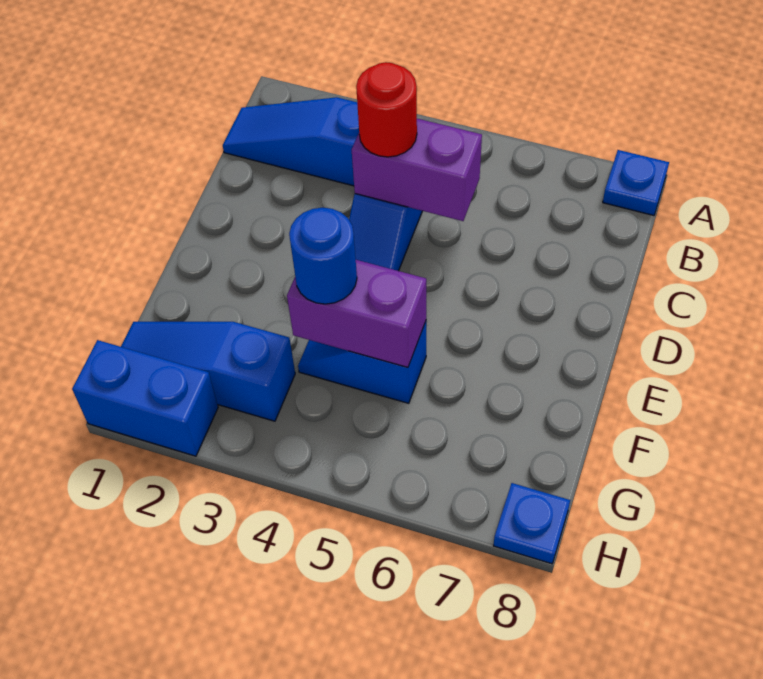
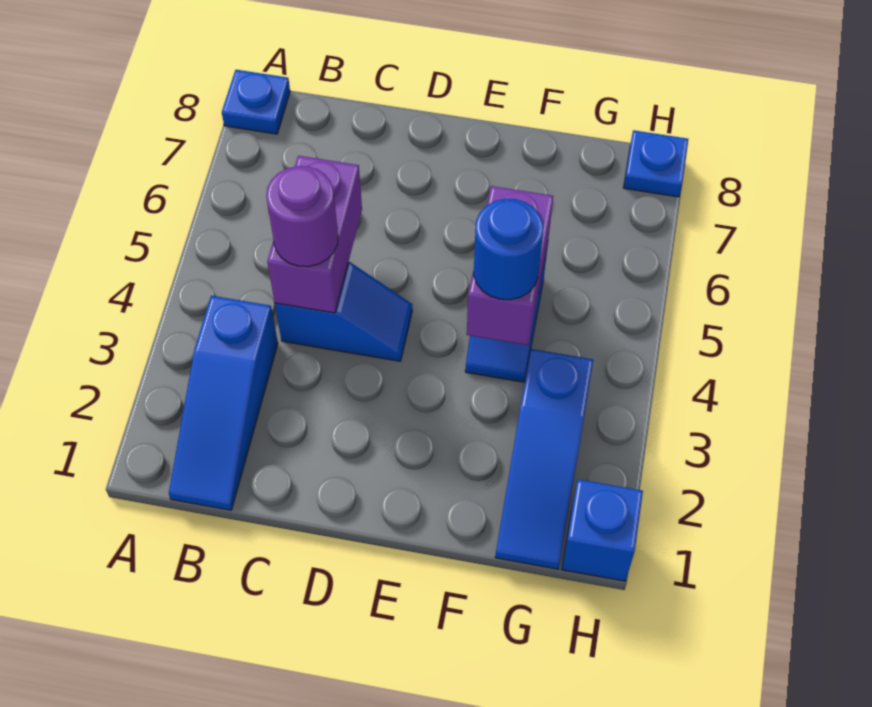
red round brick C4 level 3 -> purple round brick C4 level 3
blue brick H1:H2 level 1 -> blue brick H1 level 1

